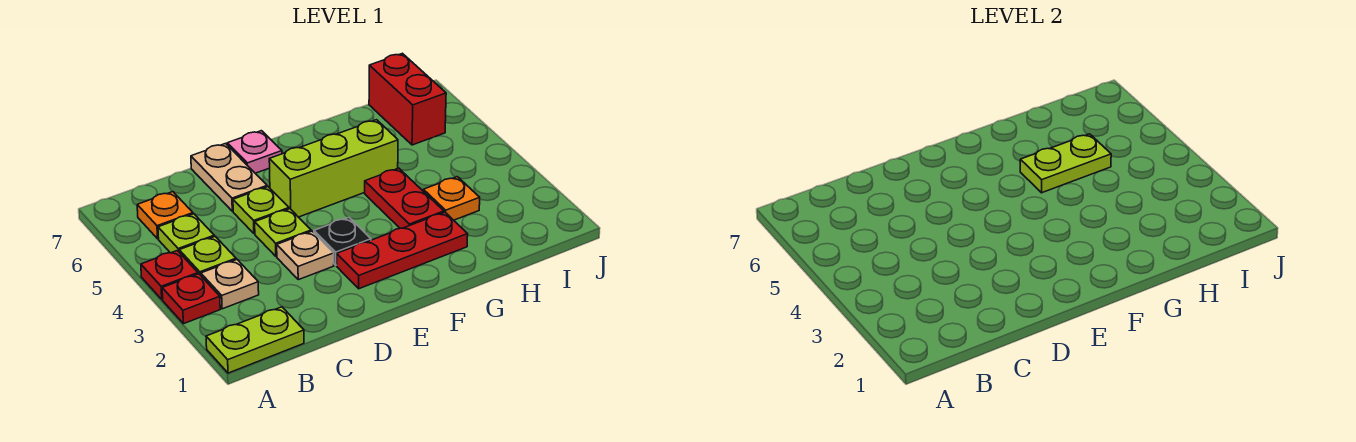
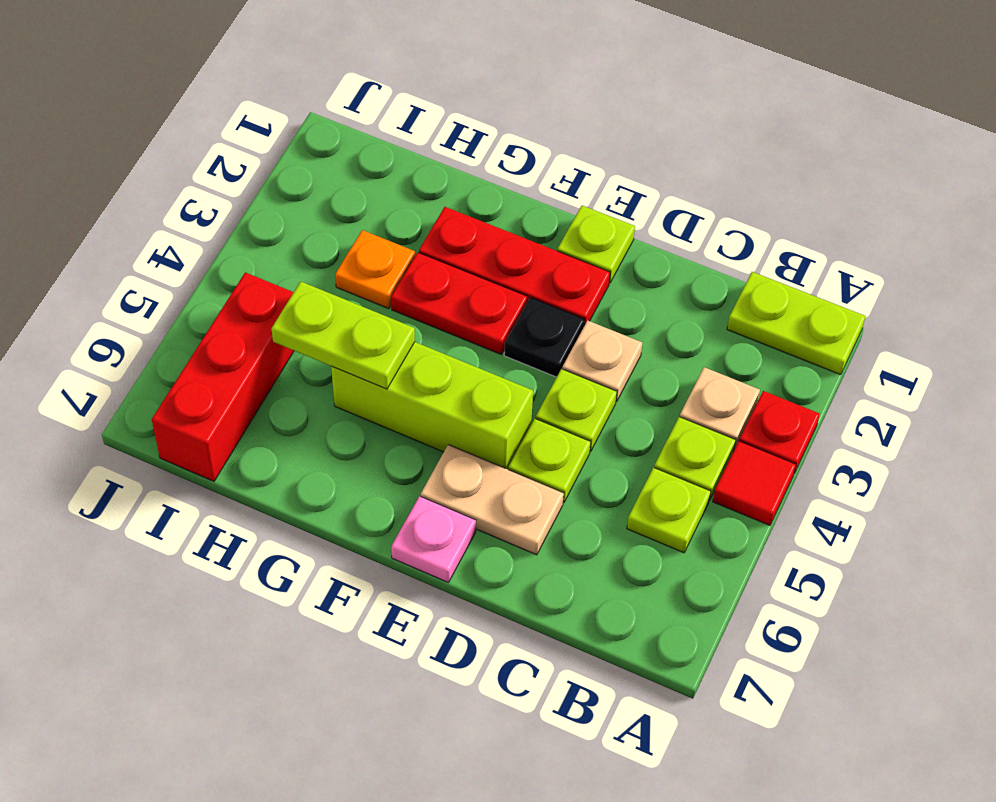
red plate A4 level 1 -> red tile A4 level 1
orange plate B6 level 1 -> none
tan plate D6:D7 level 1 -> tan plate D6:E6 level 1
none -> lime plate E1 level 1
red plate G3:G4 level 1 -> red plate F3:G3 level 1
red brick I6:I7 level 1 -> red brick I5:I7 level 1

